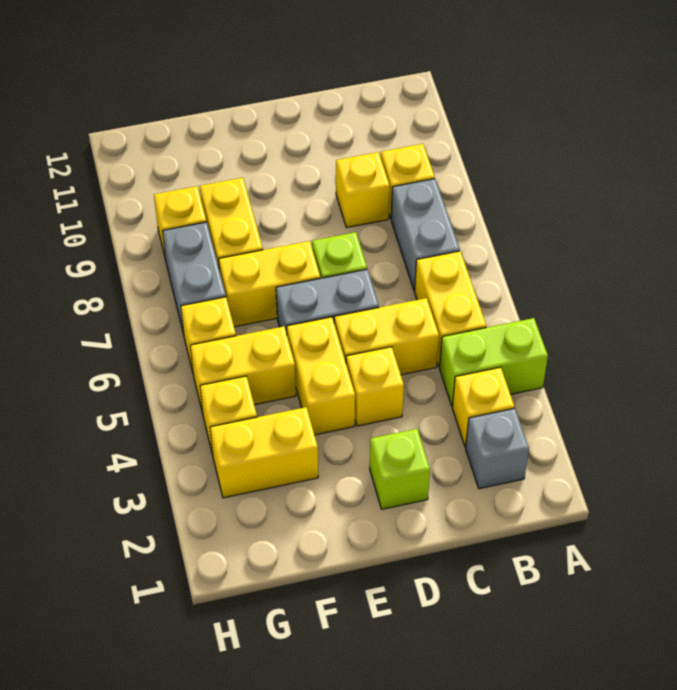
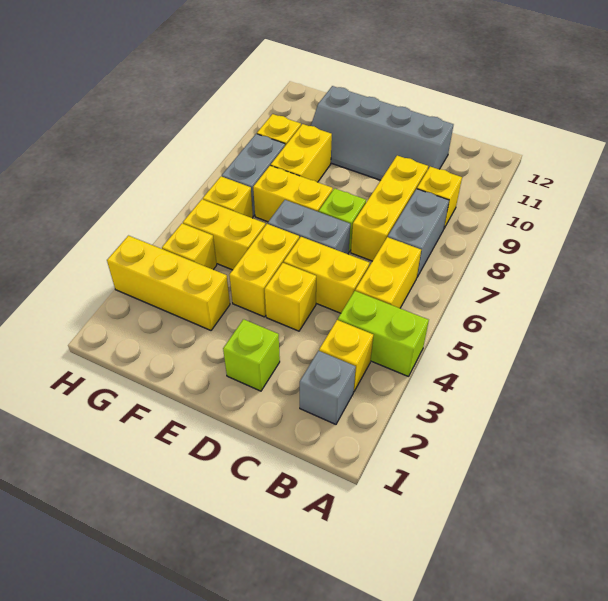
yellow brick C9 level 1 -> yellow brick C7:C9 level 1
none -> grey slope C10:F11 level 1 top 11
yellow brick F3:G3 level 1 -> yellow brick F3:H3 level 1

